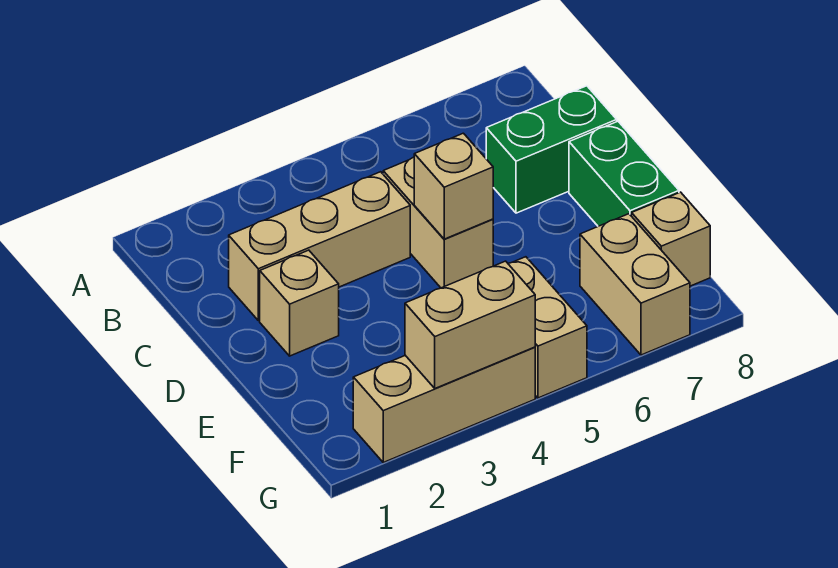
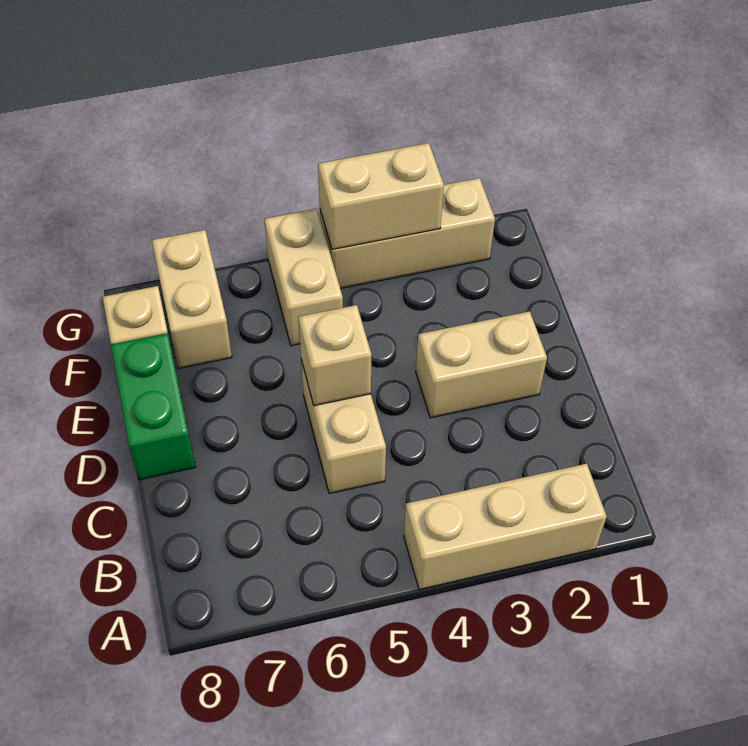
tan brick C2:C4 level 1 -> tan brick A2:A4 level 1
green brick C7:C8 level 1 -> none
tan brick D2 level 1 -> tan brick D2:D3 level 1

